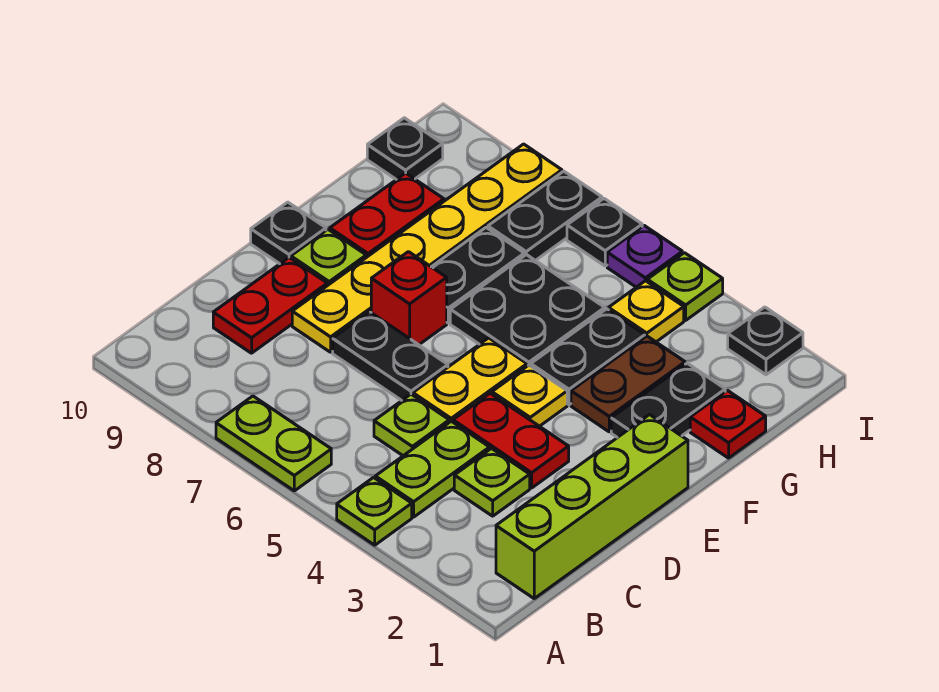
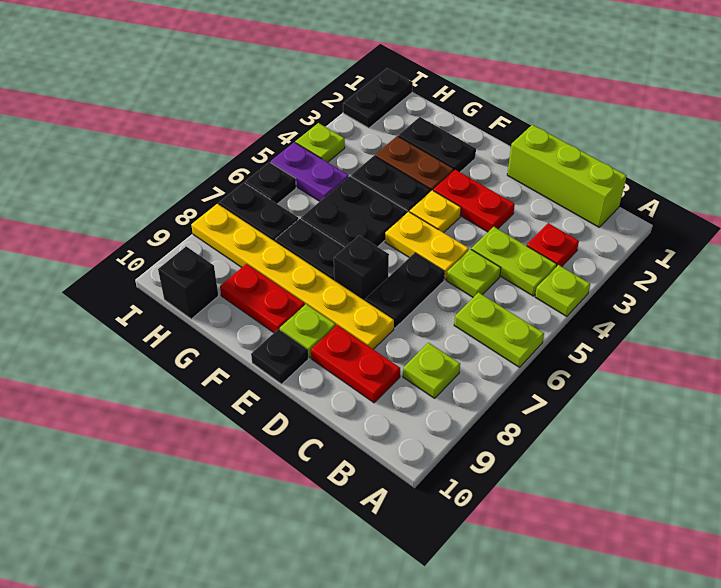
lime plate A6:A7 level 1 -> lime plate A6:B6 level 1
lime brick B1:E1 level 1 -> lime brick B1:D1 level 1
lime plate C3 level 1 -> lime plate B8 level 1
red plate D3:D4 level 1 -> red plate D3:E3 level 1
red brick E7 level 1 -> black brick E7 level 1
red plate G1 level 1 -> red plate B3 level 1
yellow plate H4 level 1 -> none
black plate H10 level 1 -> black brick H10 level 1
black plate I2 level 1 -> black plate I1:I2 level 1
purple plate I5 level 1 -> purple plate H5:I5 level 1

